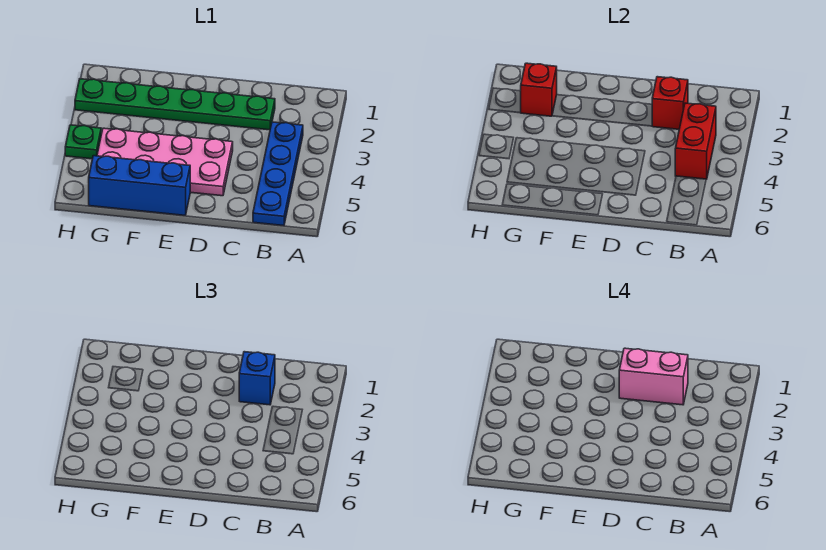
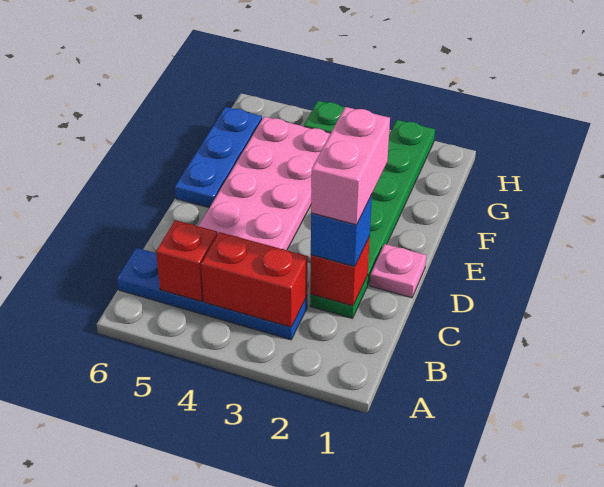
none -> pink plate D1 level 1
blue brick E6:G6 level 1 -> blue plate E6:G6 level 1
red brick G2 level 2 -> red brick B5 level 2

